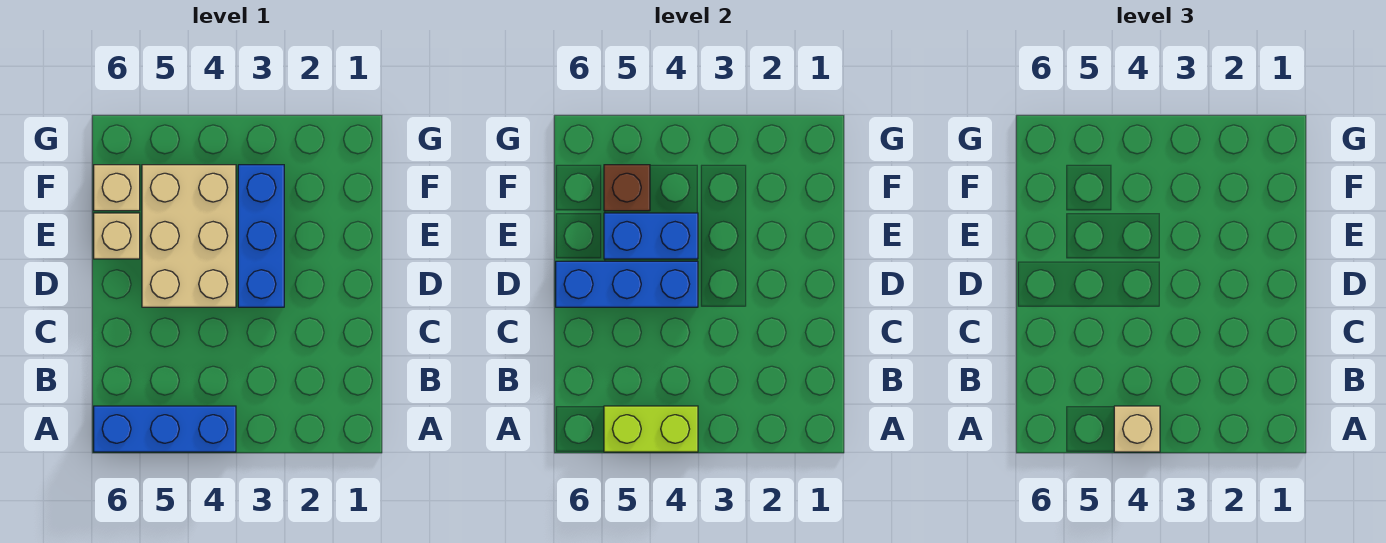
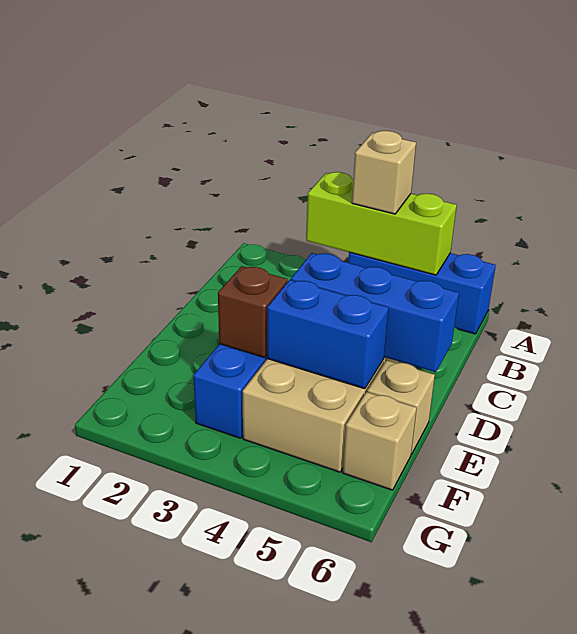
lime brick A4:A5 level 2 -> lime brick A3:A5 level 2
brown brick F5 level 2 -> brown brick E3 level 2

